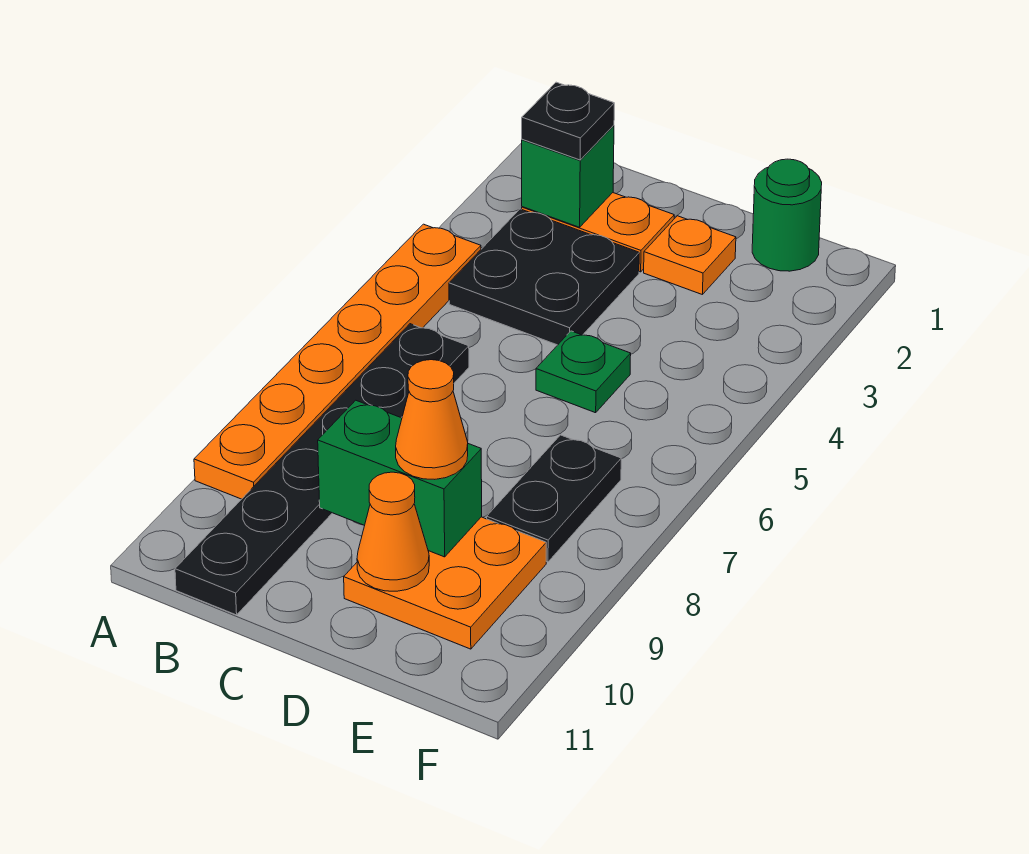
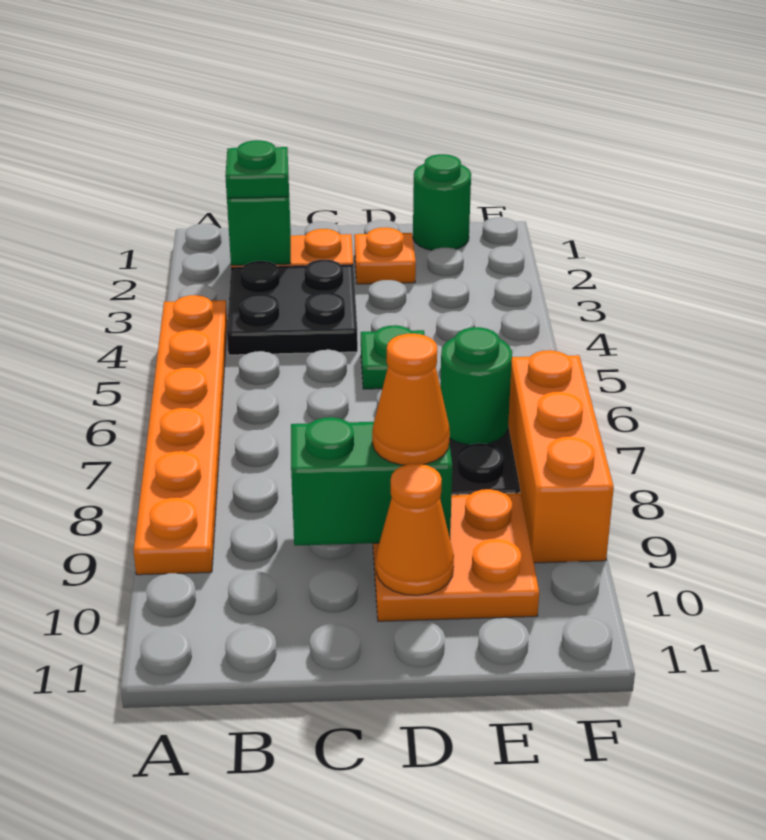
black plate B2 level 3 -> green plate B2 level 3
black plate B6:B11 level 1 -> none
none -> green round brick E7 level 2
none -> orange brick F7:F9 level 1

